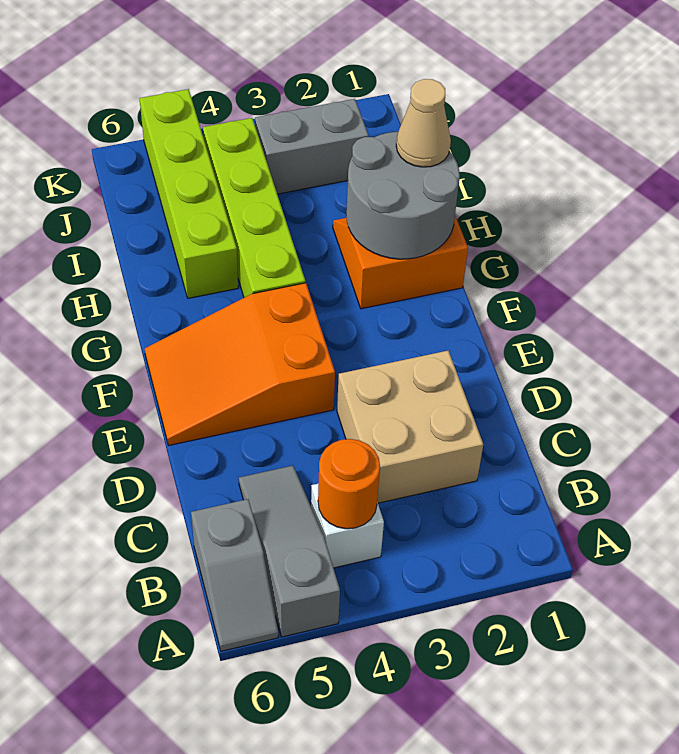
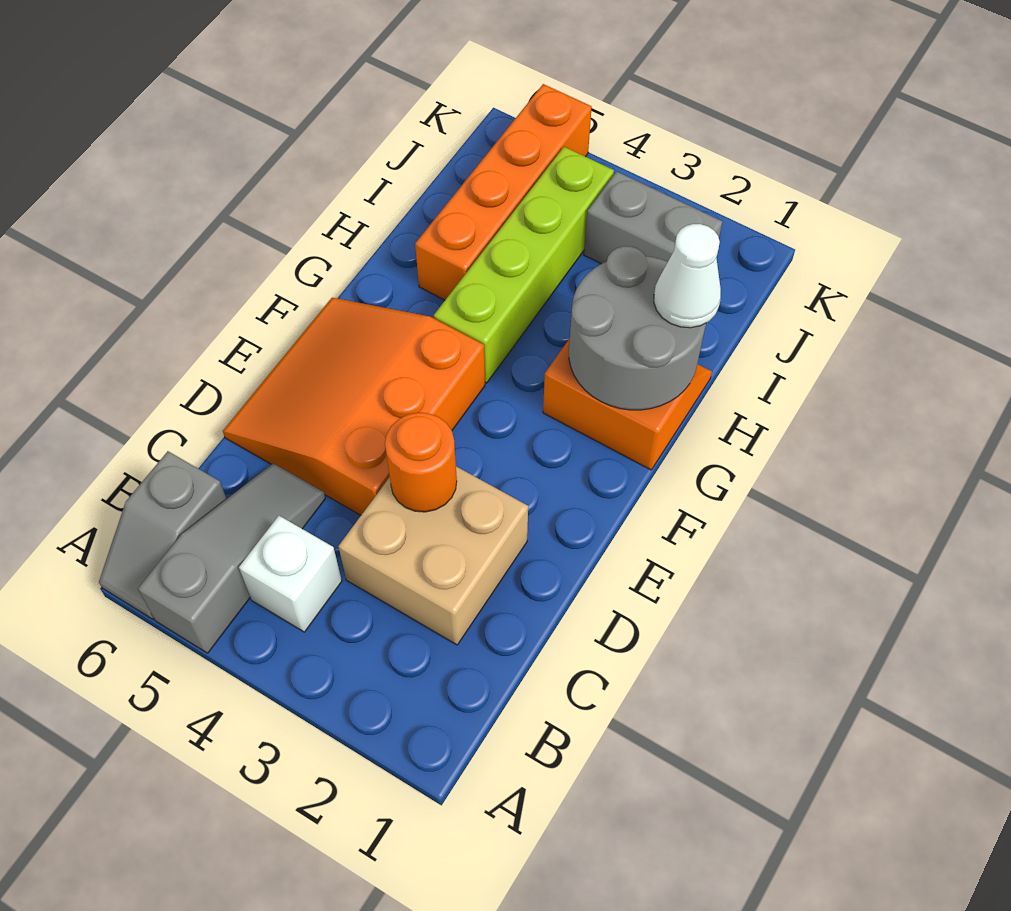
orange round brick B4 level 2 -> orange round brick D3 level 2
orange slope E4:F6 level 1 top 4 -> orange slope D4:F6 level 1 top 4
tan cone H1 level 3 -> white cone H1 level 3
lime brick H5:K5 level 1 -> orange brick H5:K5 level 1

